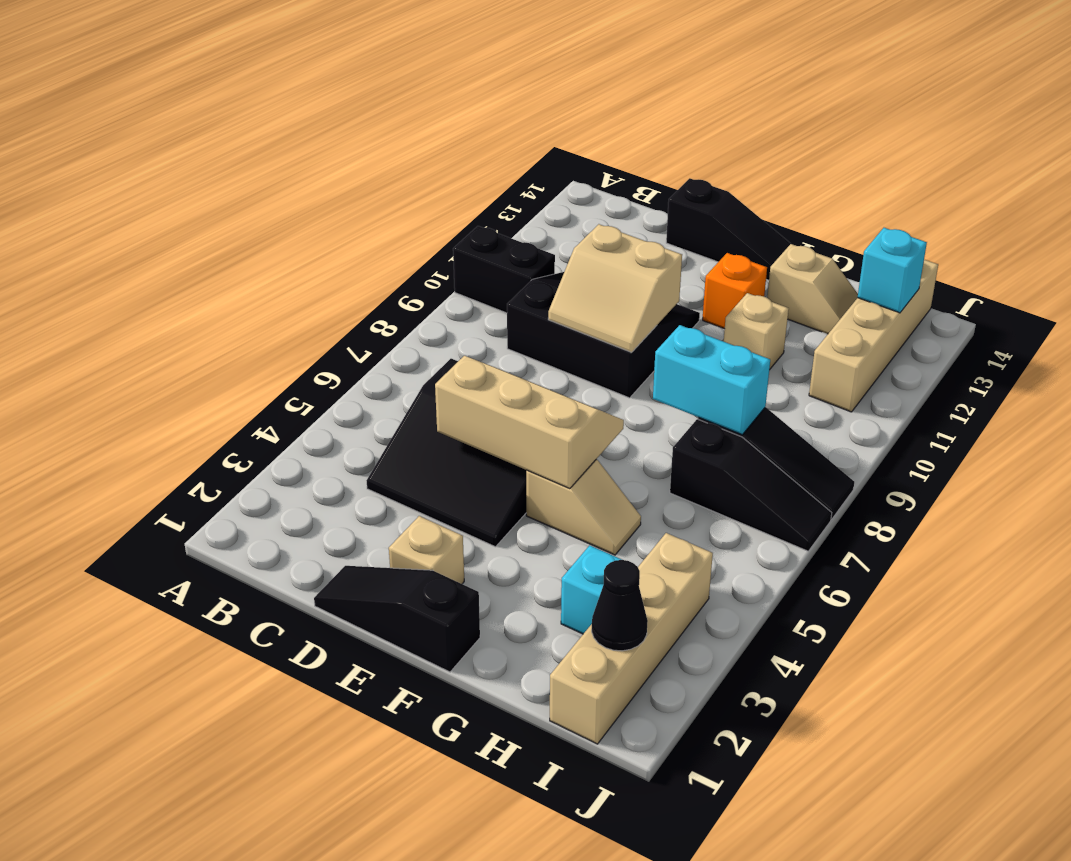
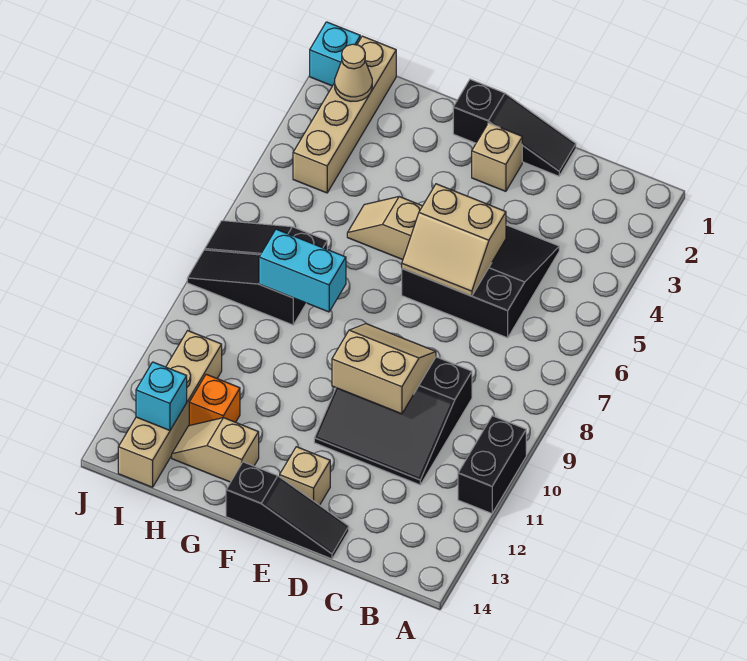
black brick A10:B10 level 1 -> black brick A10:A11 level 1
tan slope D5:F6 level 2 top 5 -> tan slope D5:E6 level 2 top 5
black slope D14:F14 level 1 top D -> black slope D14:F14 level 1 top F
orange brick F12 level 1 -> orange brick H12 level 1
tan brick G11 level 1 -> tan brick E13 level 1
cyan brick H3 level 1 -> cyan brick J1 level 1
black cone I2 level 2 -> tan cone I2 level 2

